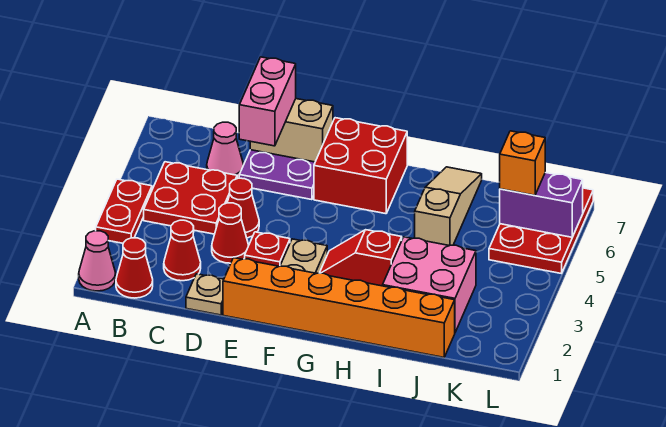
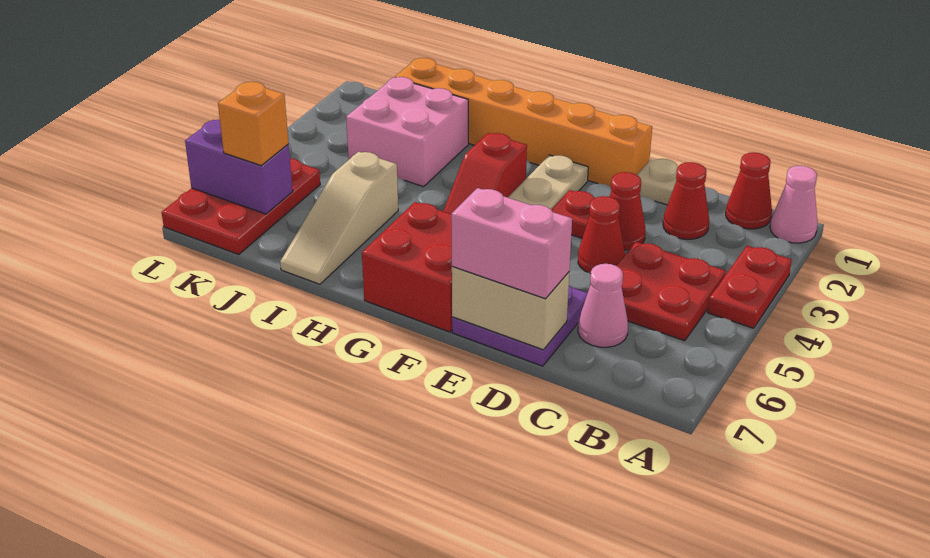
pink brick D6:D7 level 3 -> pink brick D7:E7 level 3
red slope G3:H3 level 1 top H -> red slope G3:G4 level 1 top 3

